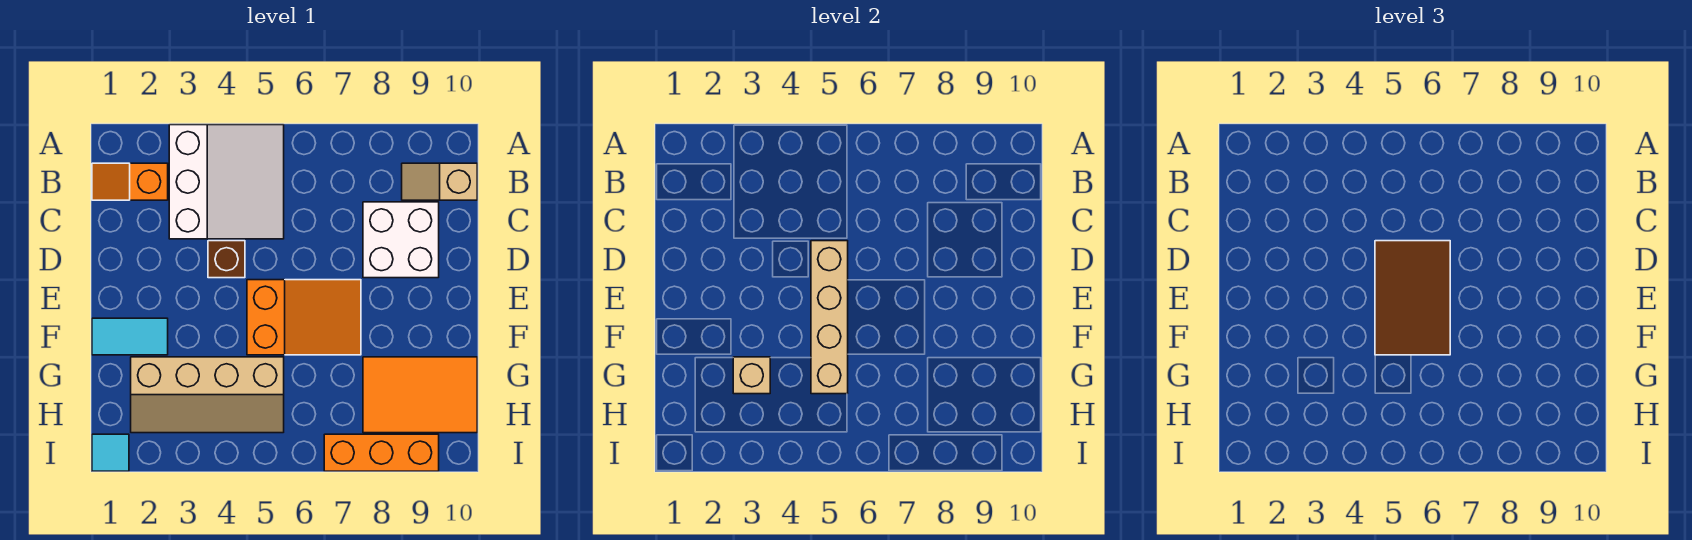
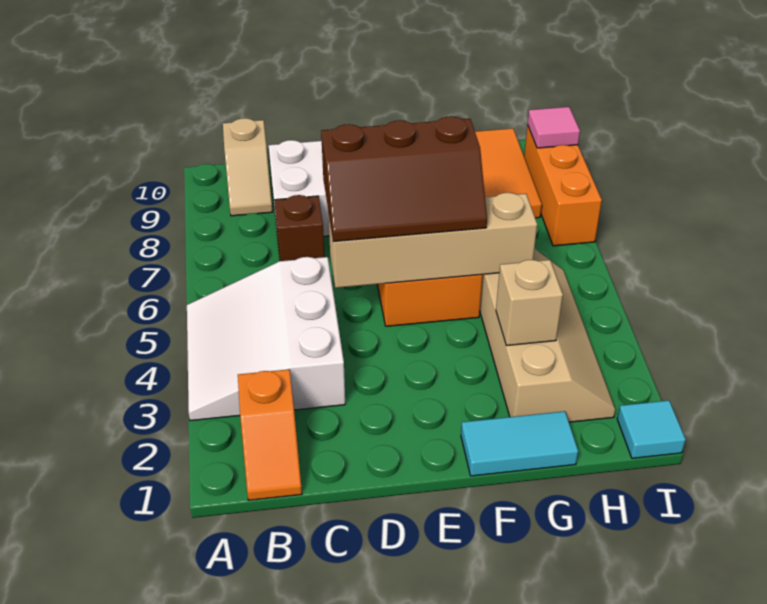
white slope A3:C5 level 1 top 3 -> white slope A3:C5 level 1 top C
brown brick D4 level 1 -> brown brick C7 level 1
brown tile D5:F6 level 3 -> brown slope D5:F6 level 3 top 6
cyan tile F1:F2 level 1 -> cyan tile F1:G1 level 1
none -> pink tile I9 level 2

